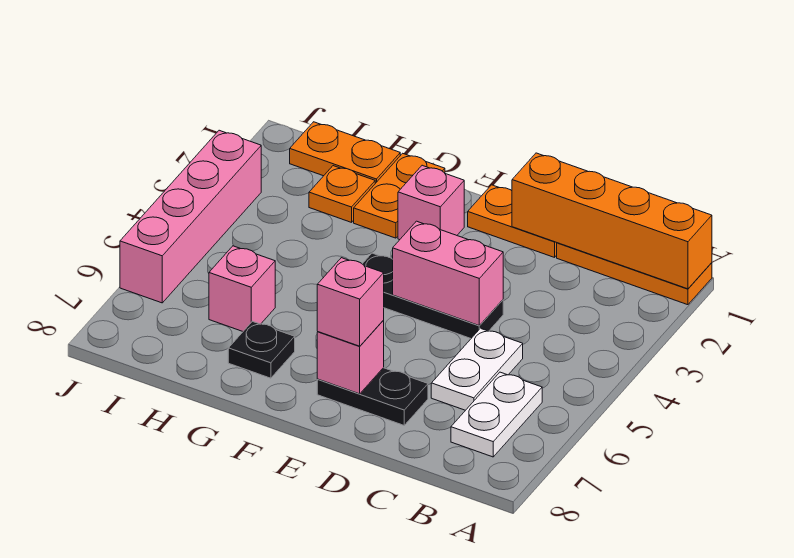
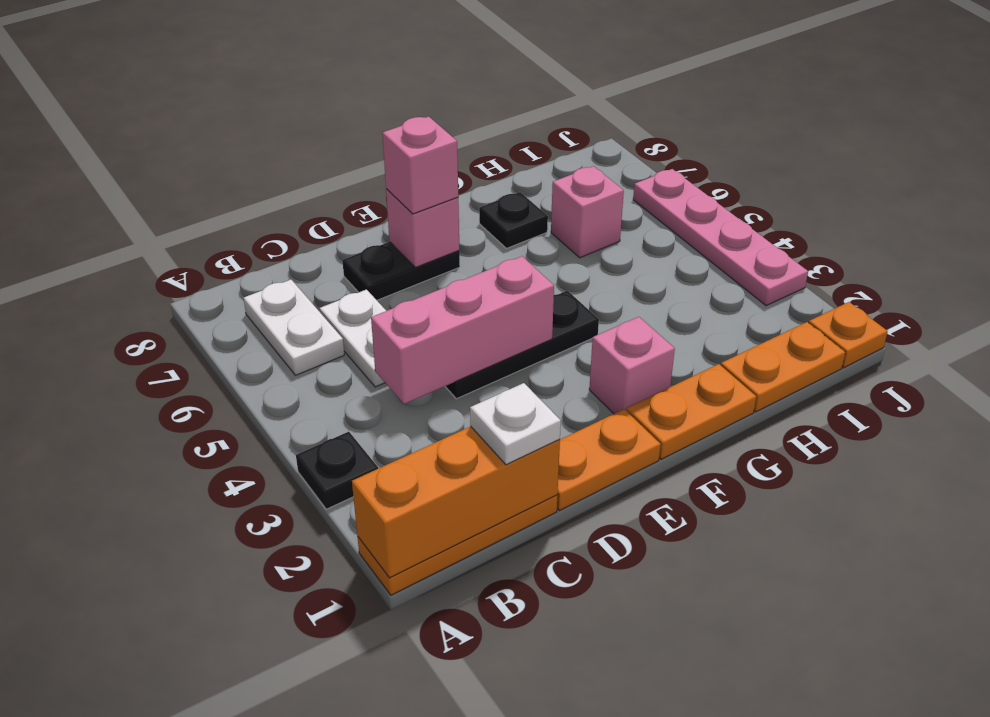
orange brick A1:D1 level 2 -> orange brick A1:C1 level 2
none -> black plate A3 level 1
none -> white plate C1 level 3
pink brick D4:E4 level 2 -> pink brick C4:E4 level 2
orange plate G1:G2 level 1 -> orange plate F1:G1 level 1
orange plate H2 level 1 -> orange plate J1 level 1
pink brick J3:J6 level 1 -> pink plate J3:J6 level 1

